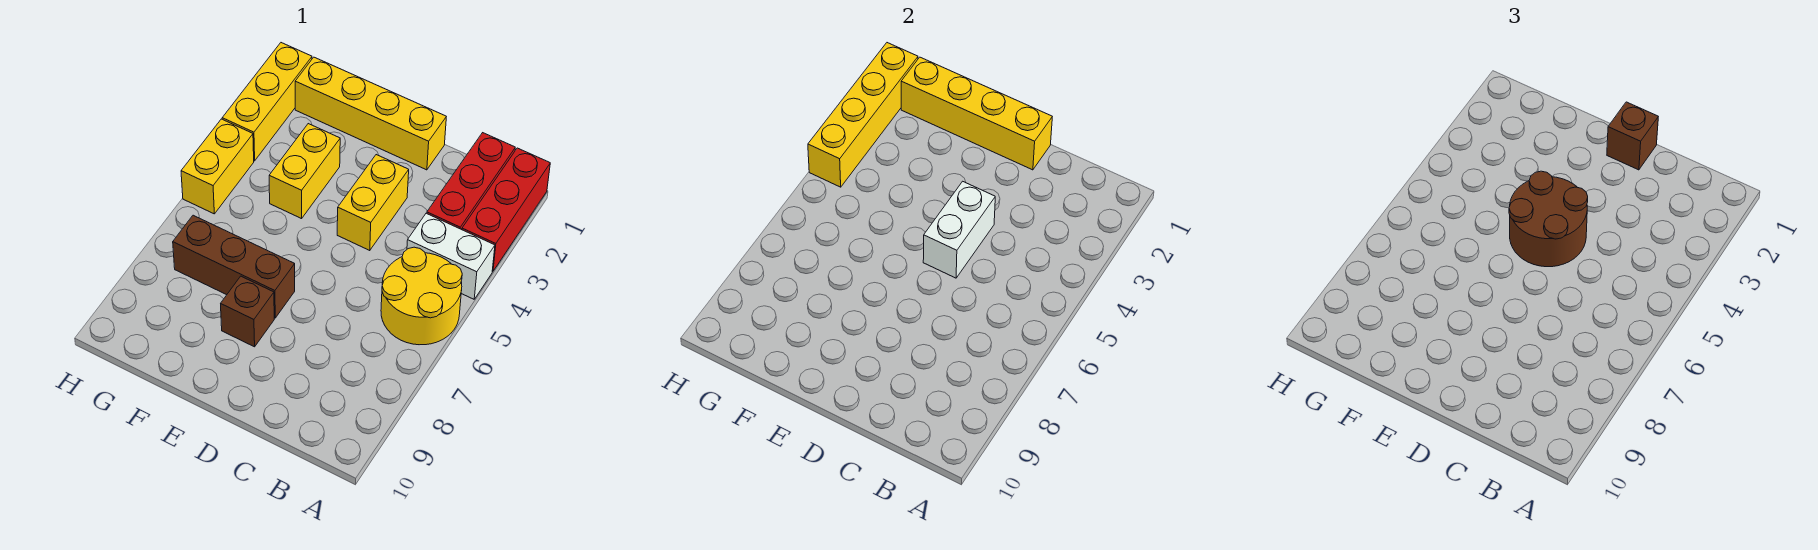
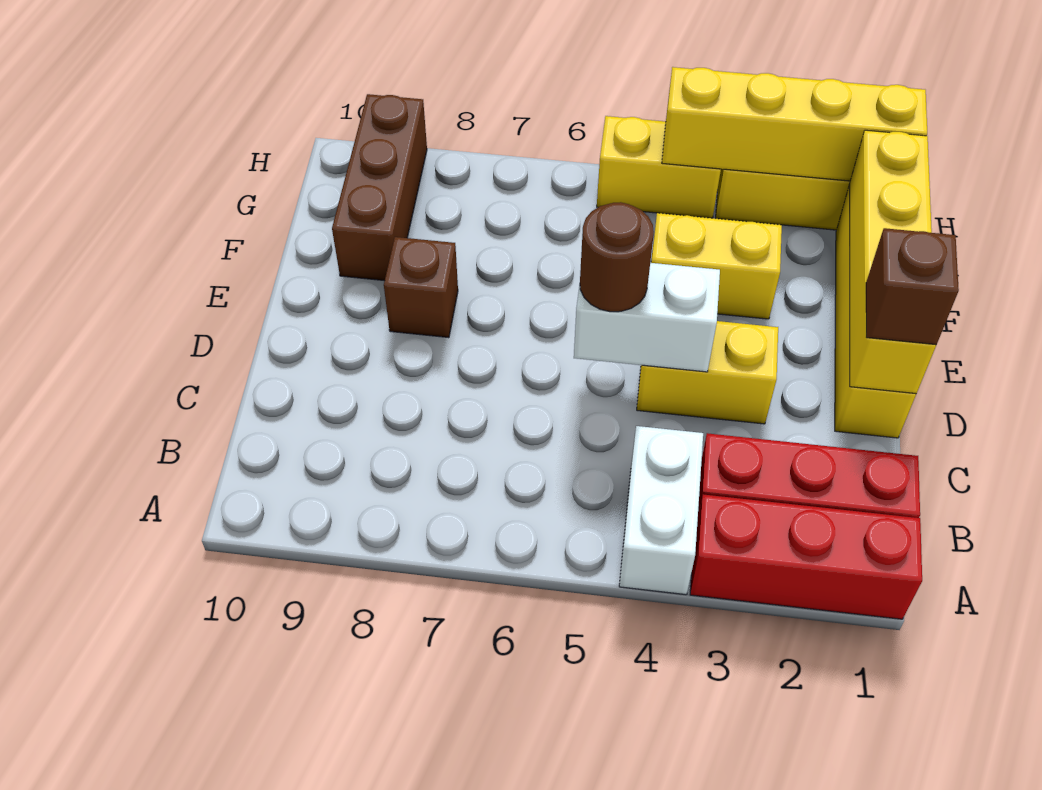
yellow round brick A5:B6 level 1 -> none
brown round brick D4:E5 level 3 -> brown round brick D5 level 3
brown brick E7:G7 level 1 -> brown brick F9:H9 level 1

